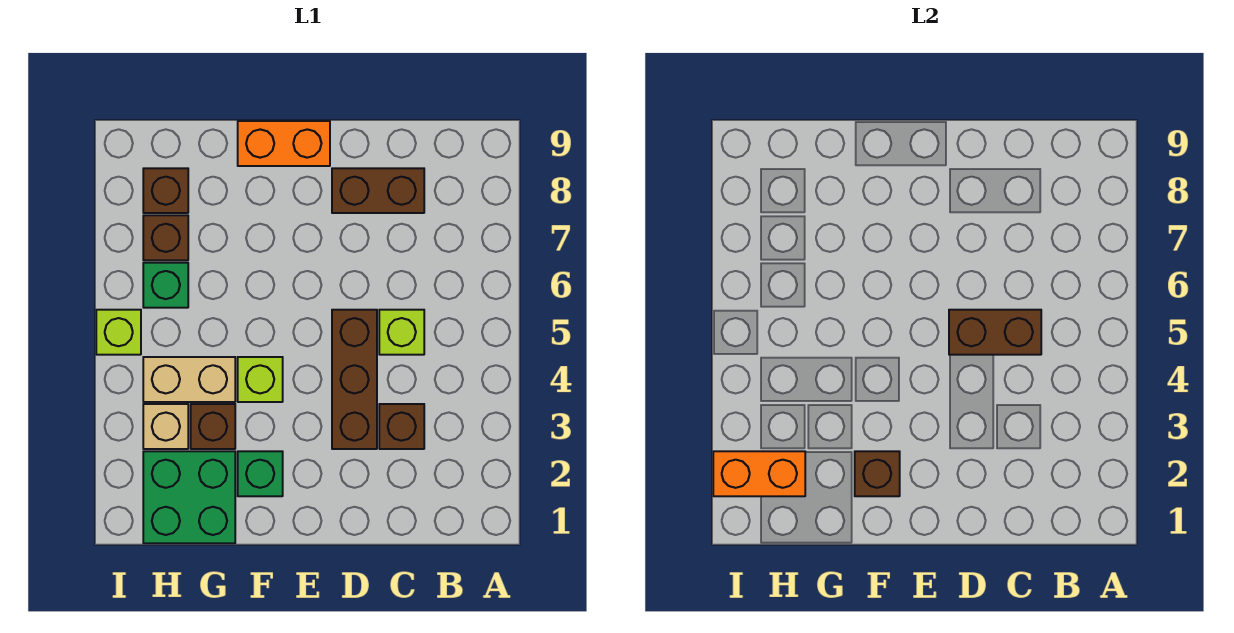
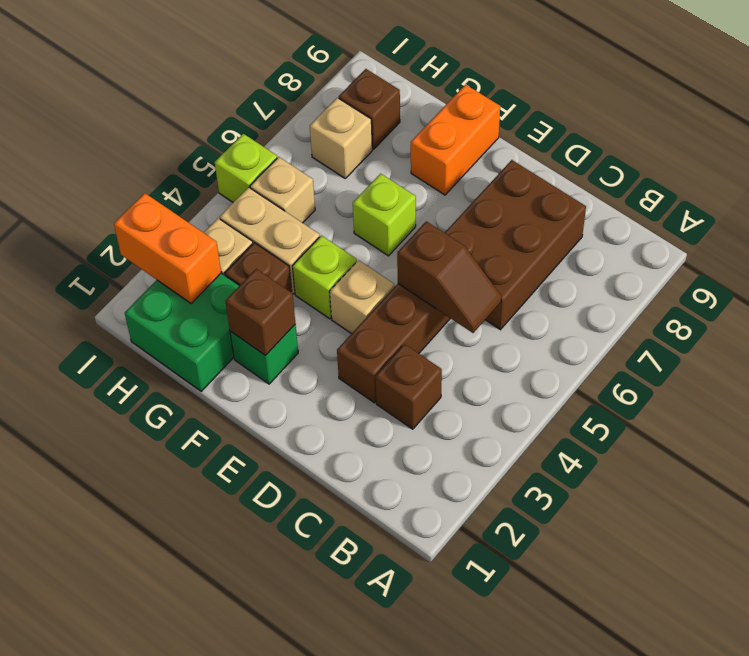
lime brick C5 level 1 -> lime brick F6 level 1
brown brick C5:D5 level 2 -> brown slope C5:D5 level 2 top D
brown brick C8:D8 level 1 -> brown brick C6:D8 level 1
none -> tan brick E4 level 1
orange brick E9:F9 level 1 -> orange brick F8:F9 level 1
none -> tan brick H5 level 1
green brick H6 level 1 -> none
brown brick H7 level 1 -> tan brick H7 level 1

